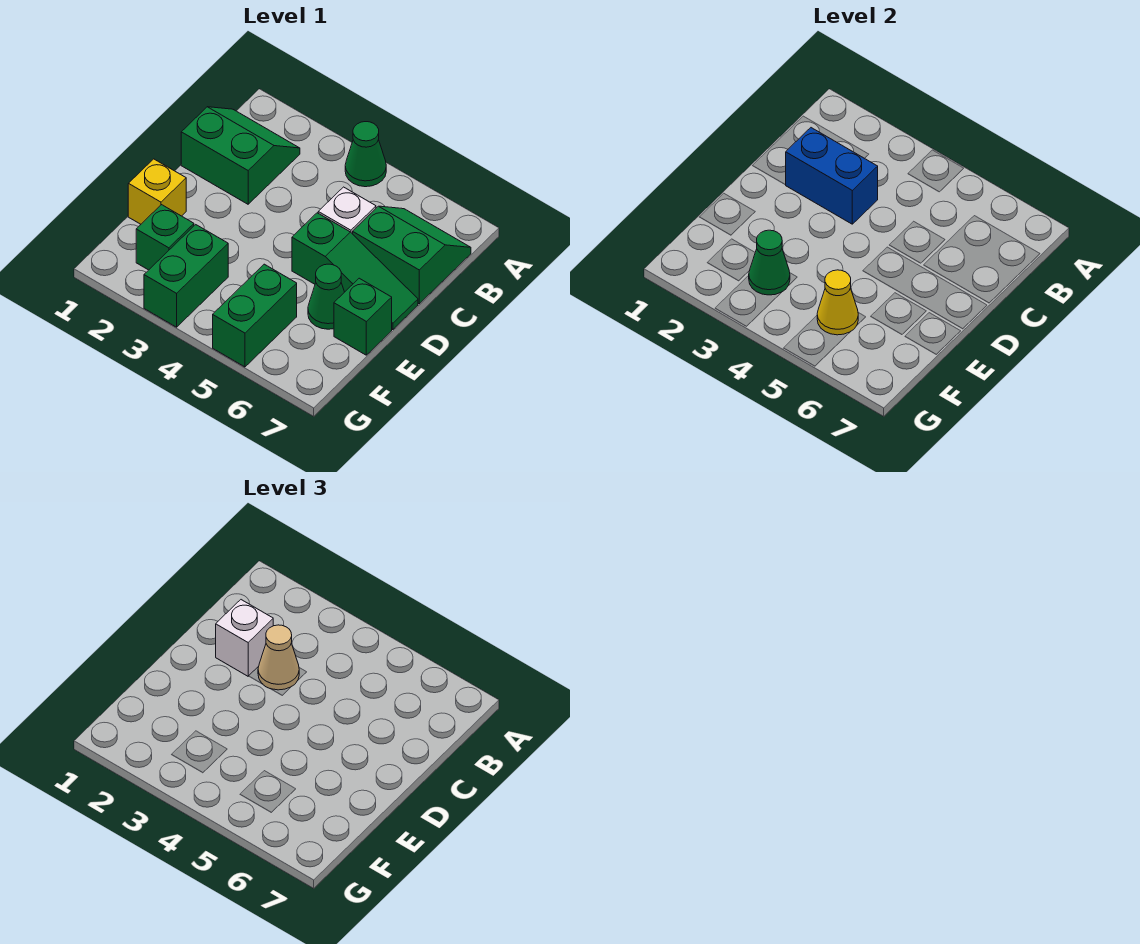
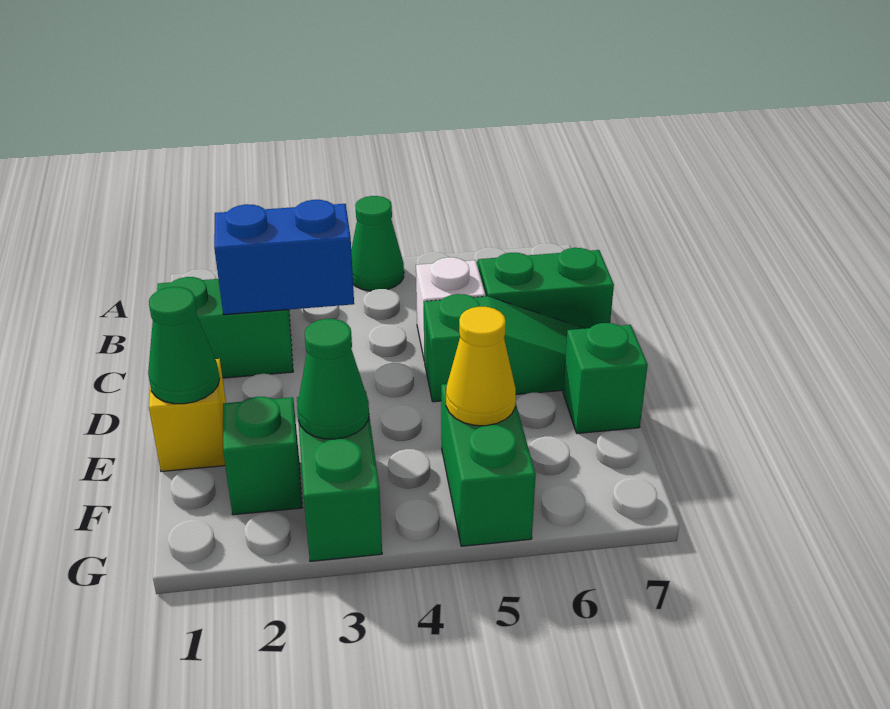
white brick C2 level 3 -> none
tan cone C3 level 3 -> none
green cone E6 level 1 -> green cone E1 level 2

